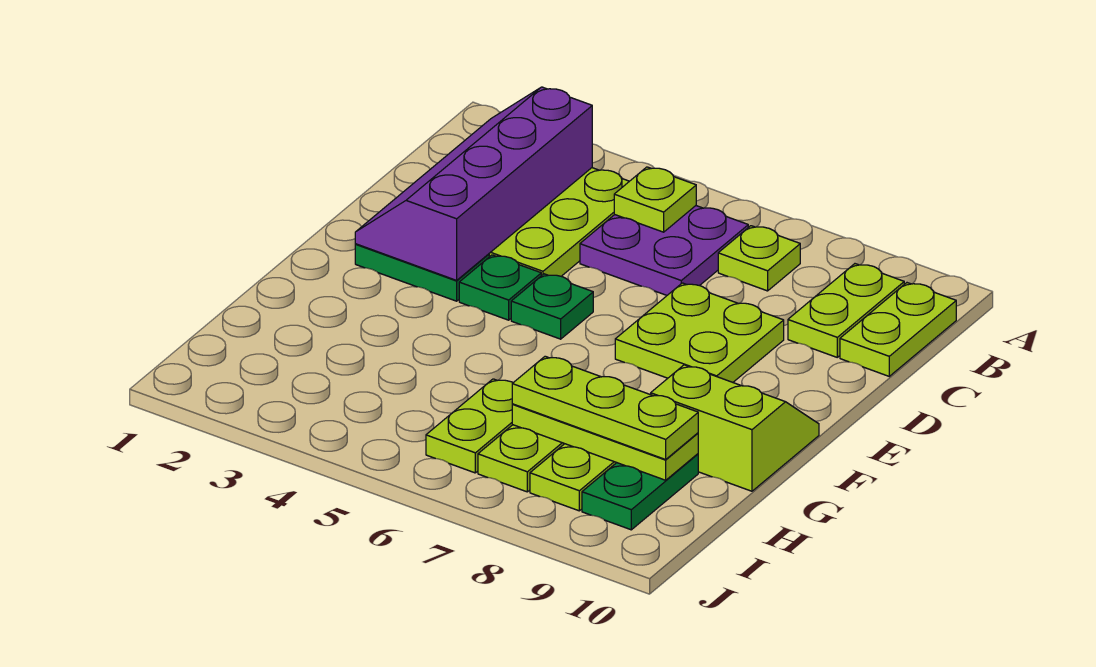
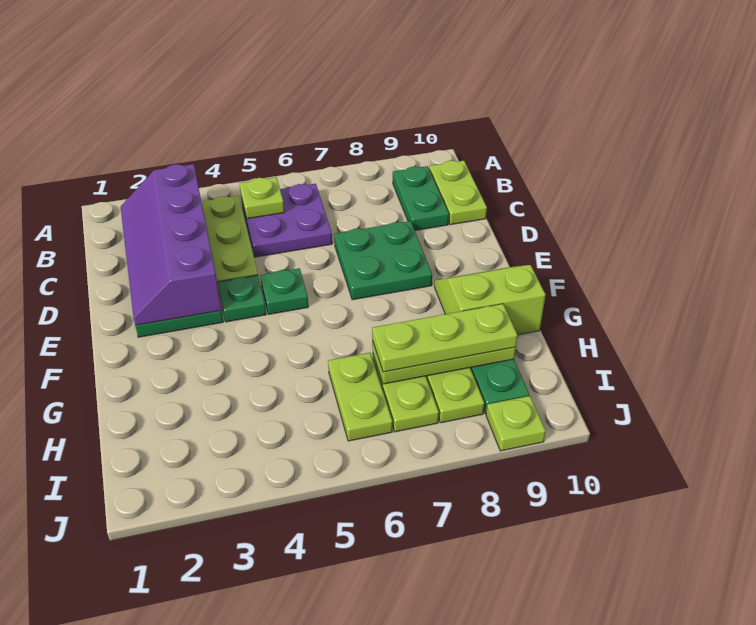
lime plate B7 level 1 -> lime plate J9 level 1
lime plate B9:C9 level 1 -> green plate B9:C9 level 1
lime plate D7:E8 level 1 -> green plate D7:E8 level 1

